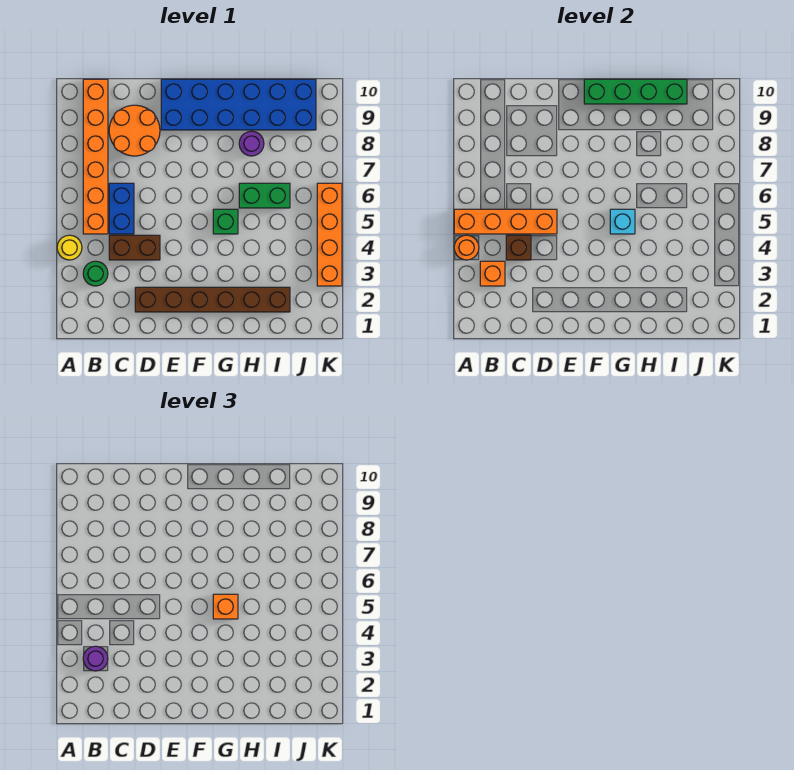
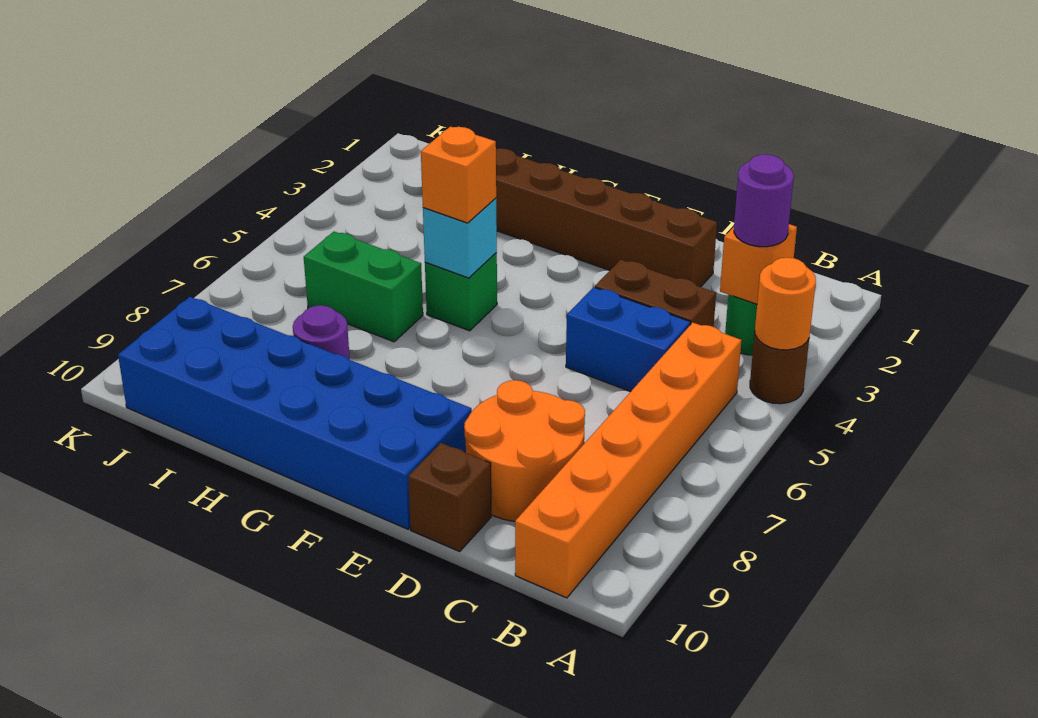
yellow round brick A4 level 1 -> brown round brick A4 level 1
orange brick A5:D5 level 2 -> none
brown brick C4 level 2 -> brown brick D10 level 1
blue brick C5:C6 level 1 -> blue brick C5:D5 level 1
green brick F10:I10 level 2 -> none
orange brick K3:K6 level 1 -> none

